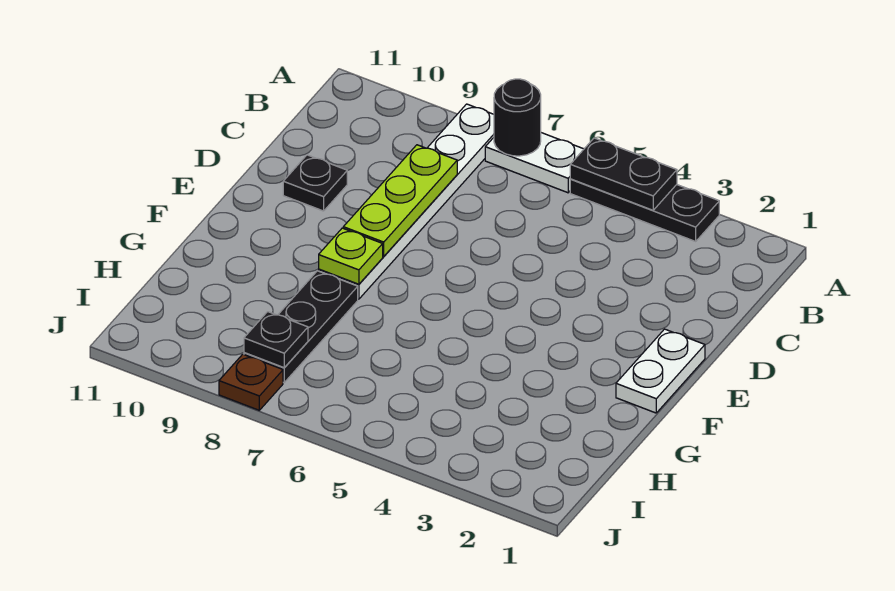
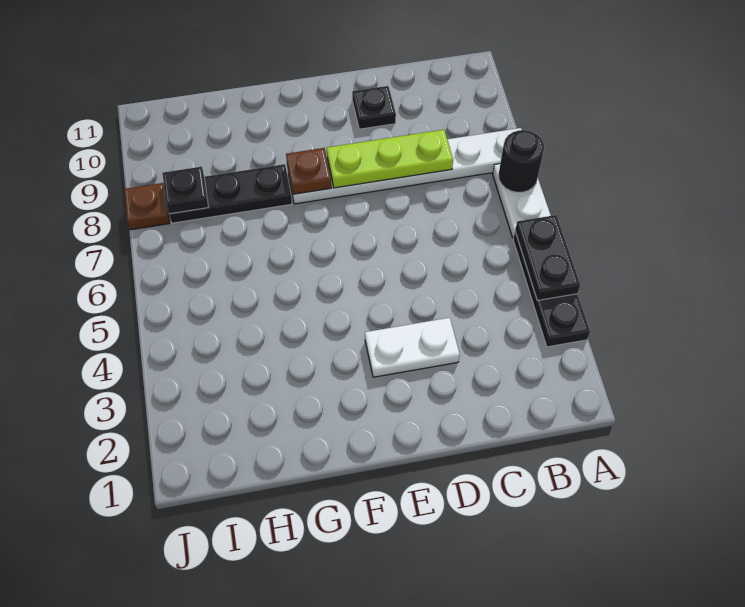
white plate E1:F1 level 1 -> white plate D3:E3 level 1
lime plate F8 level 2 -> brown plate F8 level 2

